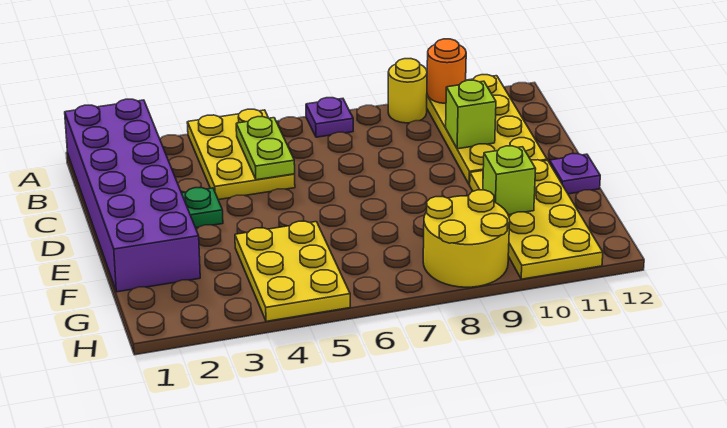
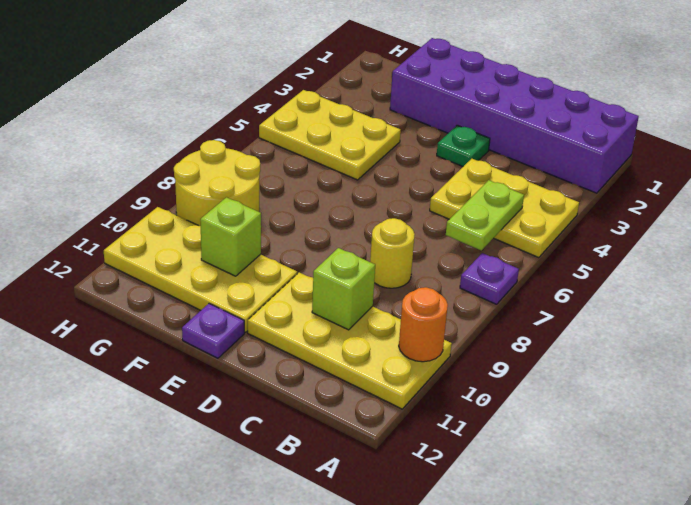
yellow round brick A9 level 1 -> yellow round brick C8 level 1
lime plate B5:C5 level 2 -> lime plate B5:B6 level 2

